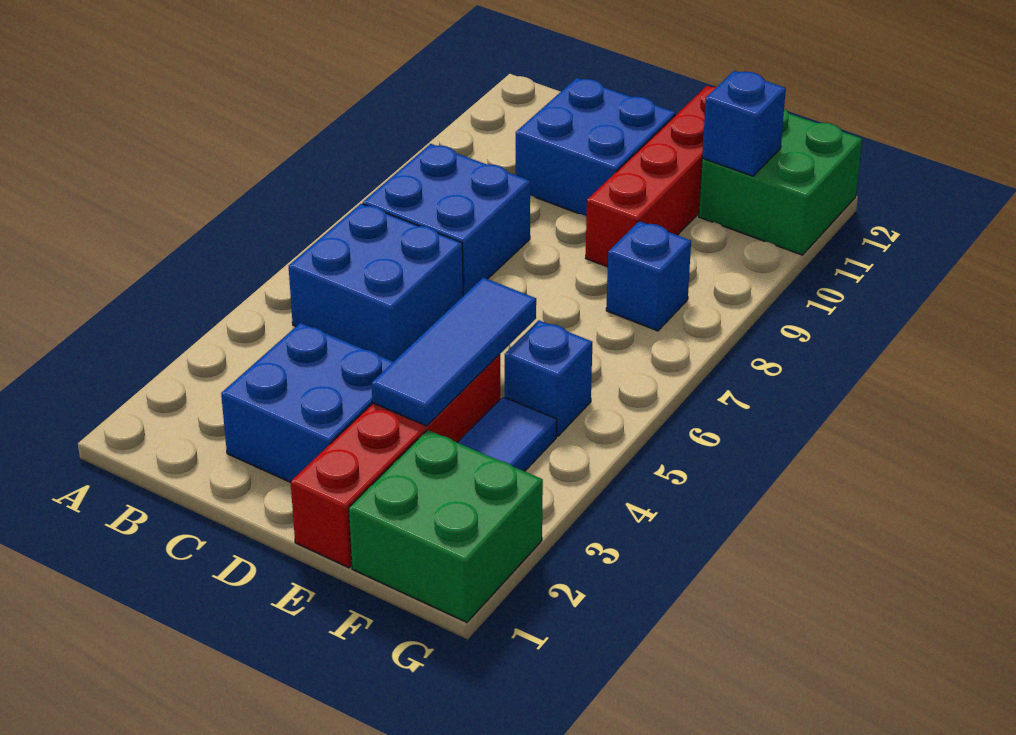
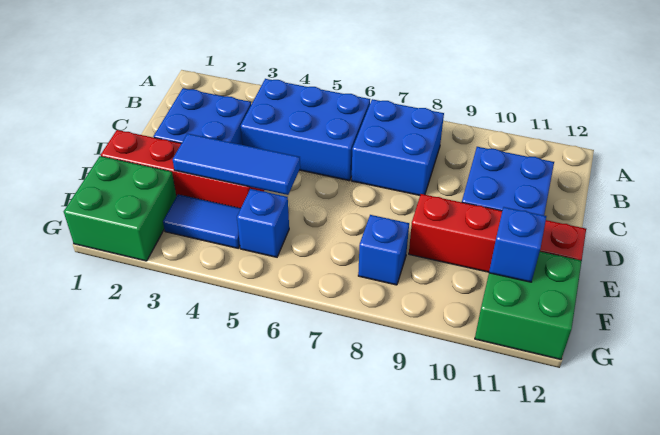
blue brick B5:C6 level 1 -> blue brick B4:C6 level 1

